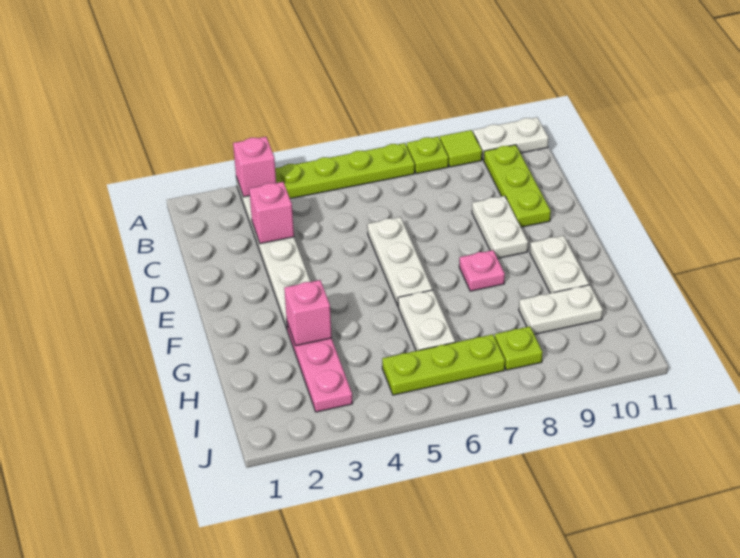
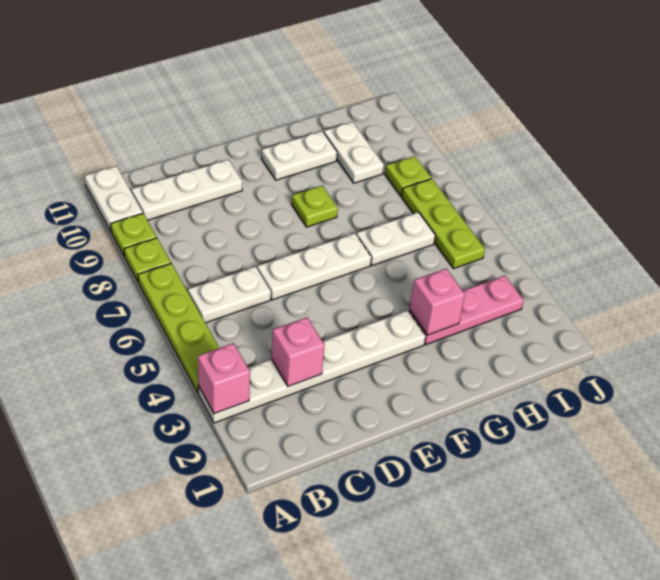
lime tile A9 level 1 -> lime plate A9 level 1
lime plate B10:D10 level 1 -> white plate B10:D10 level 1
white plate D9:E9 level 1 -> white plate B6:C6 level 1
pink plate F8 level 1 -> lime plate F8 level 1

